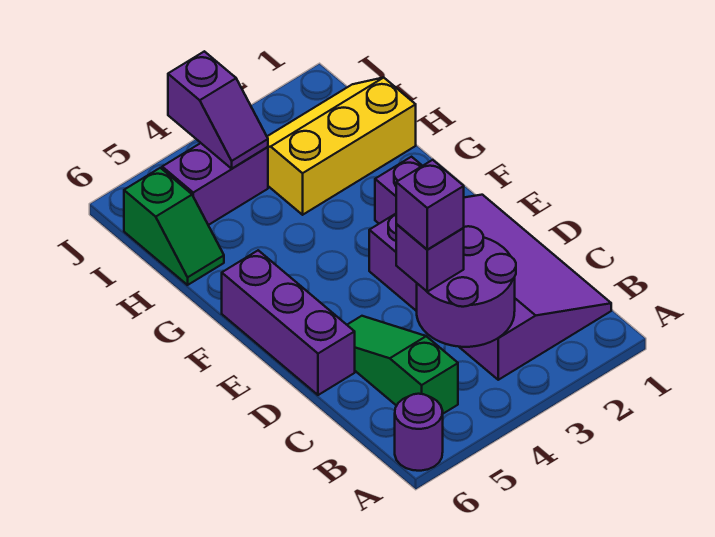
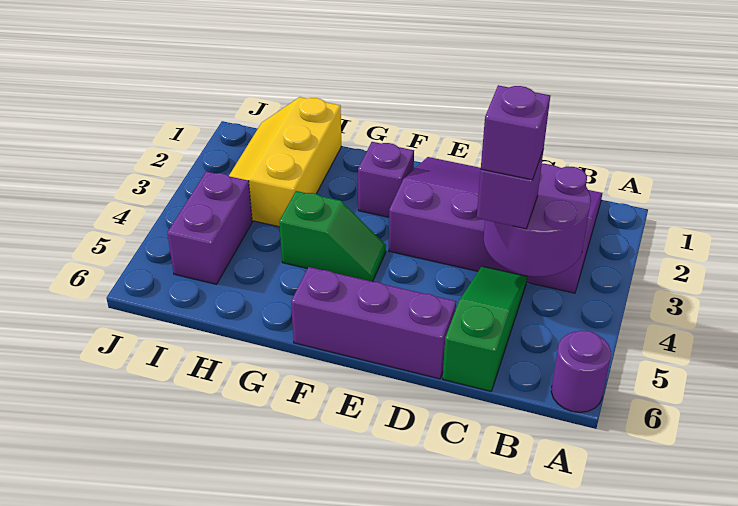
green slope B5:D5 level 1 top B -> green slope C4:C6 level 1 top 6
green slope H6:I6 level 1 top I -> green slope F4:G4 level 1 top G
purple slope I4:J4 level 2 top J -> none

